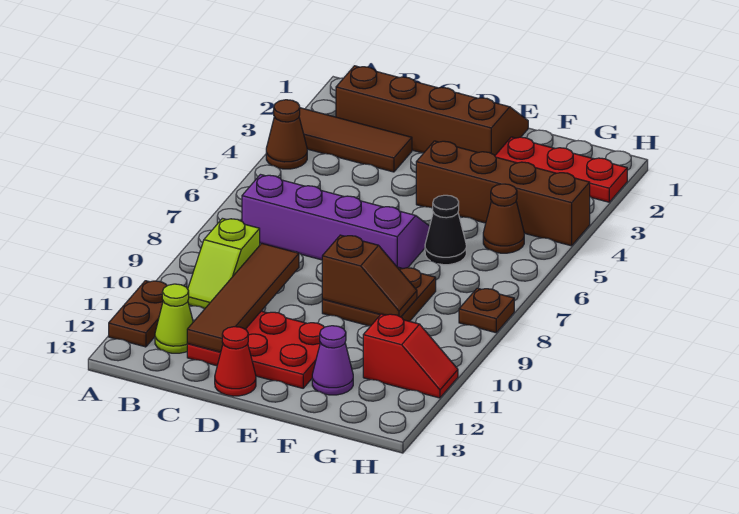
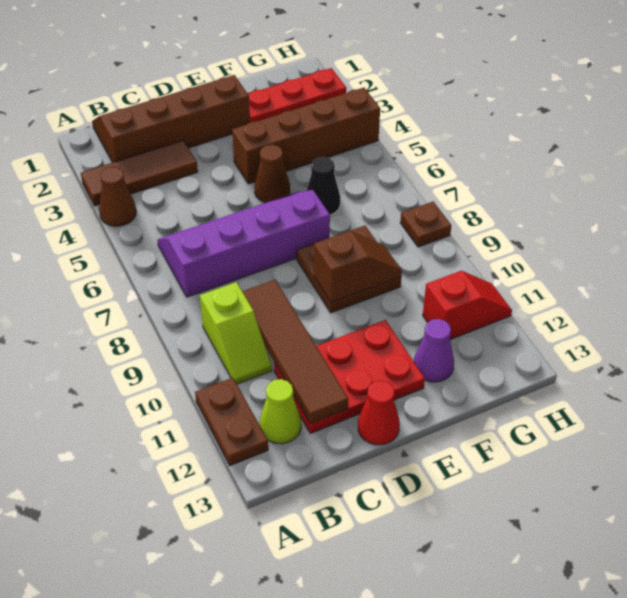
brown cone G5 level 1 -> brown cone E5 level 1

